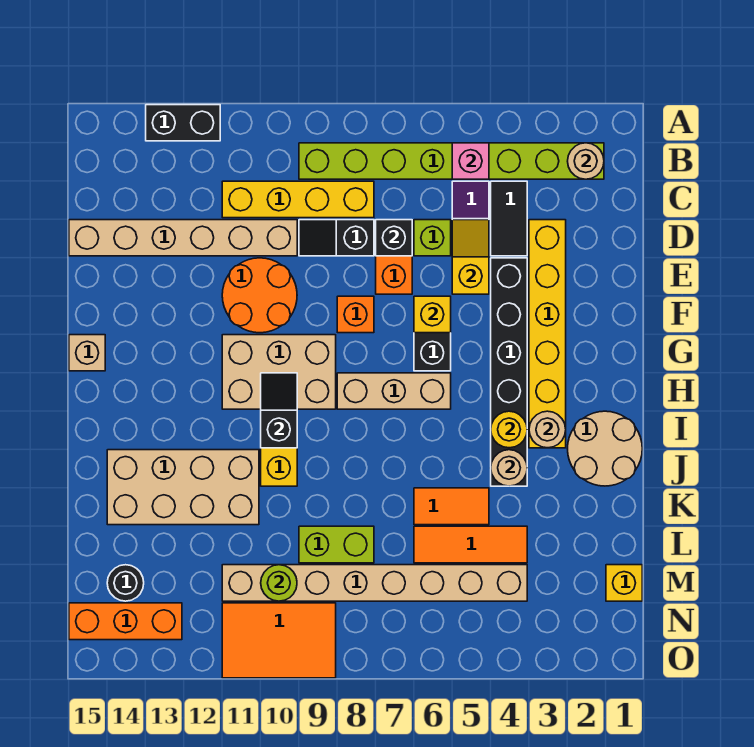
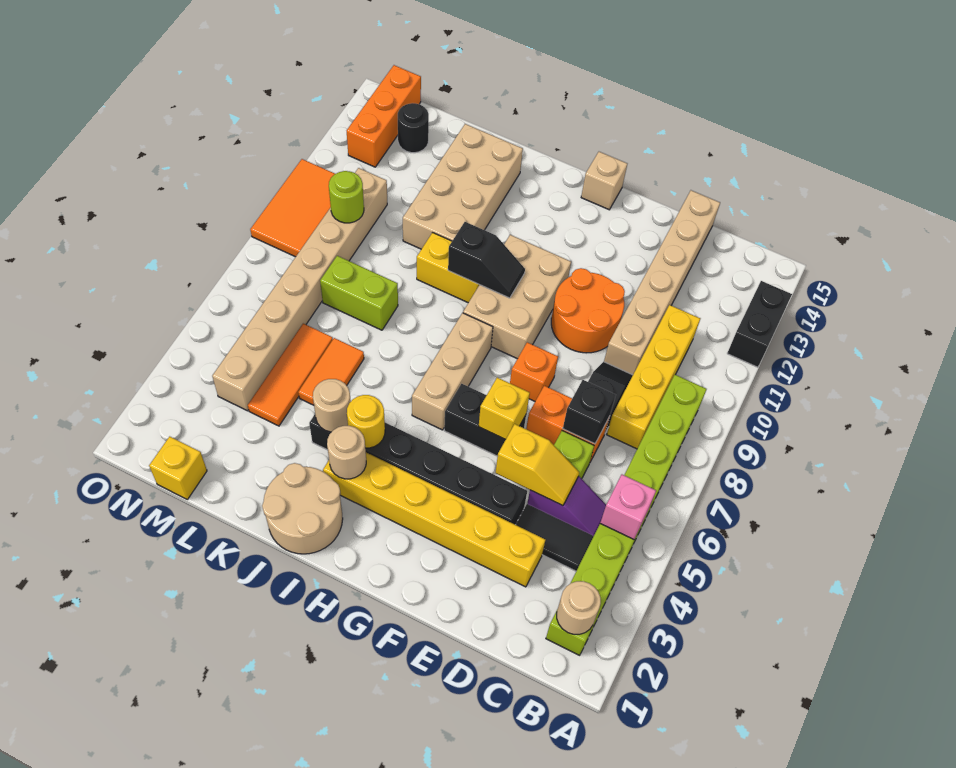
lime brick L8:L9 level 1 -> lime brick K8:L8 level 1

